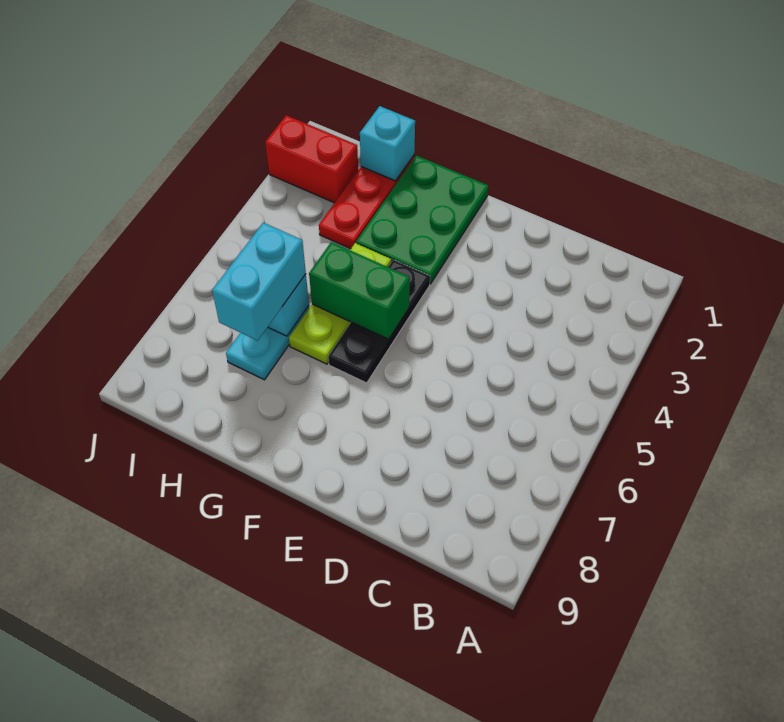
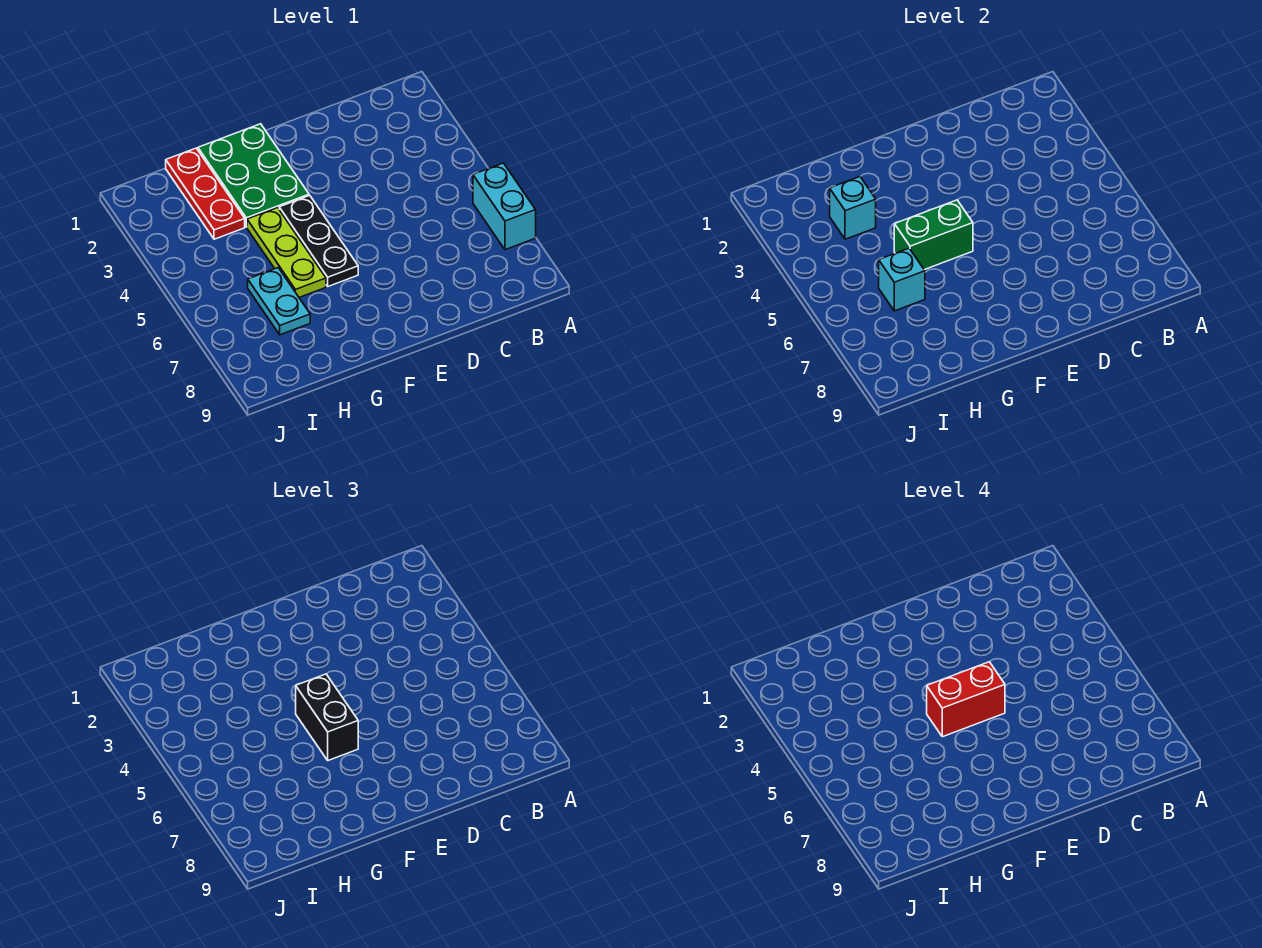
none -> black brick F5:F6 level 3
cyan brick H1 level 2 -> cyan brick H3 level 2
cyan brick H6:H7 level 3 -> cyan brick A6:A7 level 1
red brick I2:J2 level 1 -> red brick E5:F5 level 4

